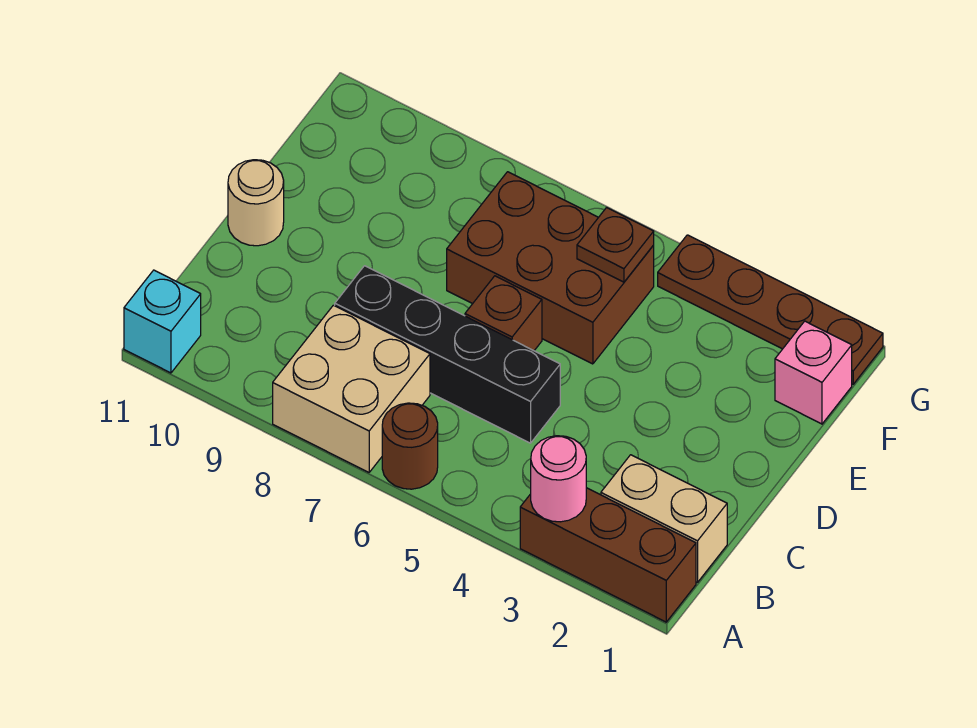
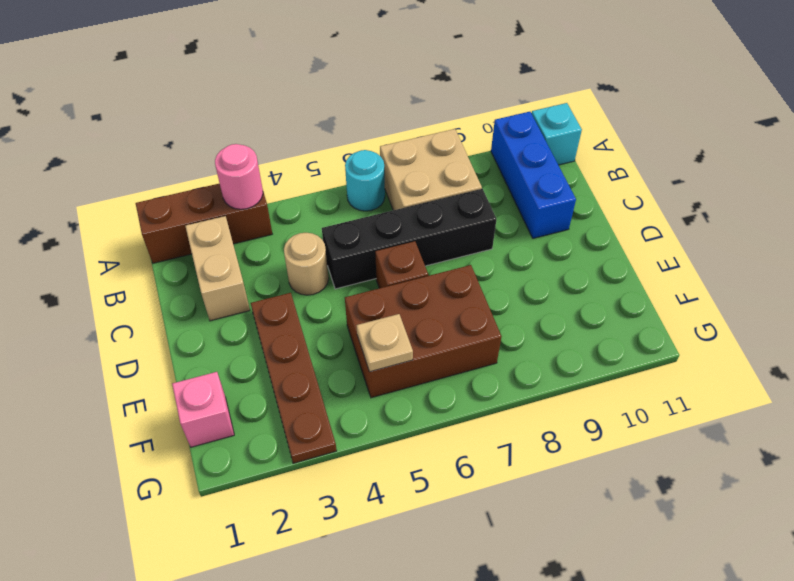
brown round brick A6 level 1 -> cyan round brick A6 level 1
none -> blue brick A10:C10 level 1
tan brick B1:B2 level 1 -> tan brick B2:C2 level 1
tan round brick D11 level 1 -> tan round brick C4 level 1
brown plate F5 level 2 -> tan plate F5 level 2
brown plate G1:G4 level 1 -> brown plate D3:G3 level 1

